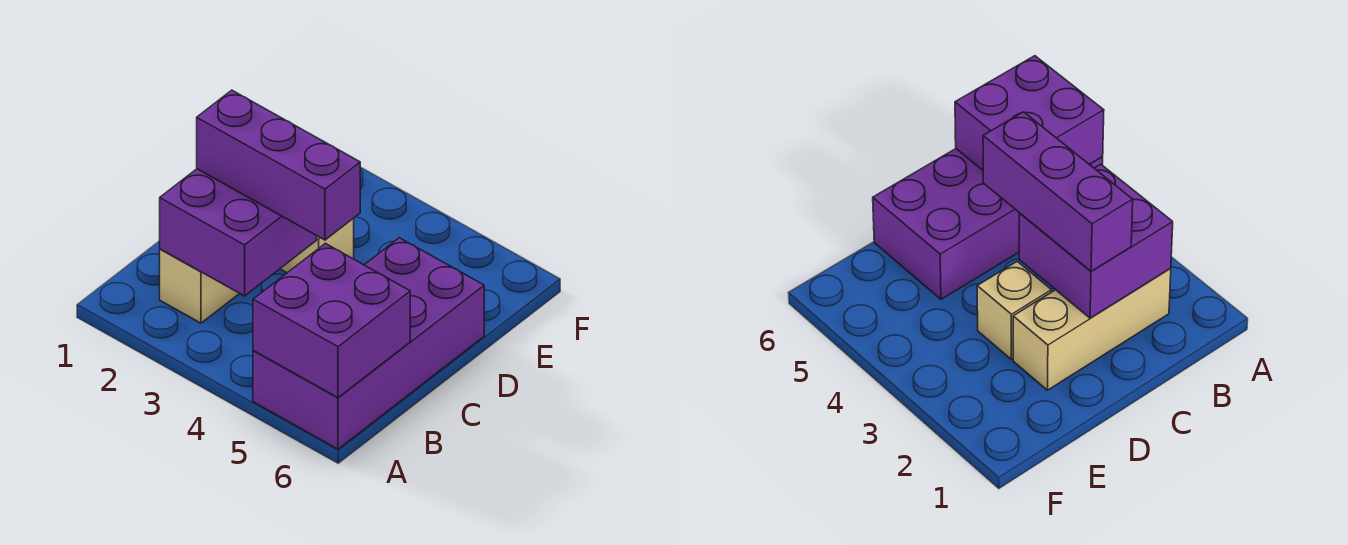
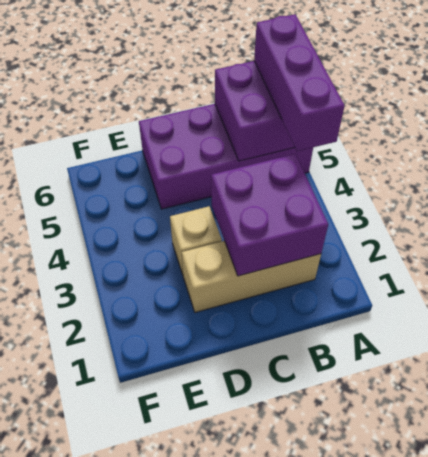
purple brick C2:C4 level 3 -> purple brick A4:A6 level 3

